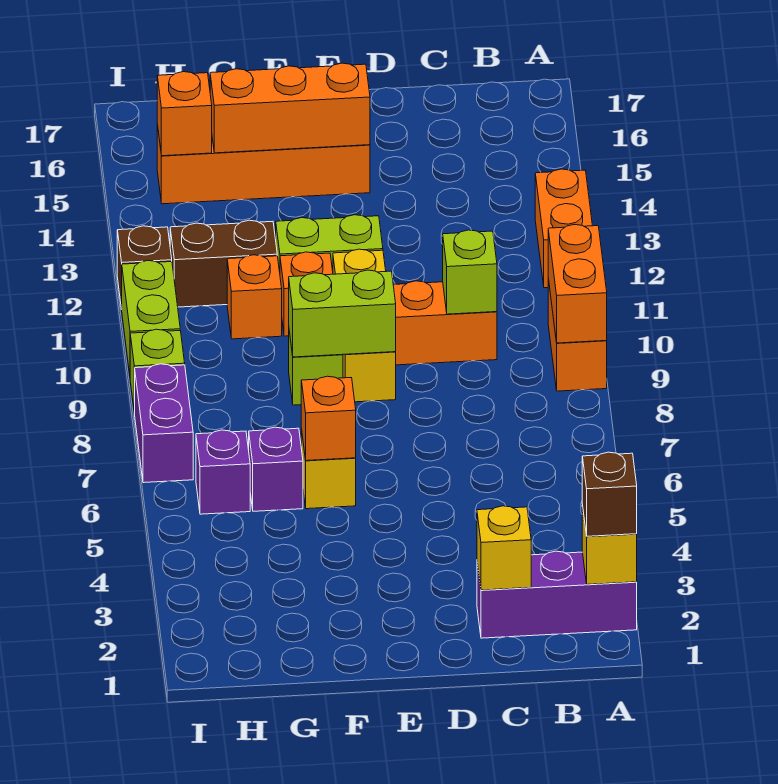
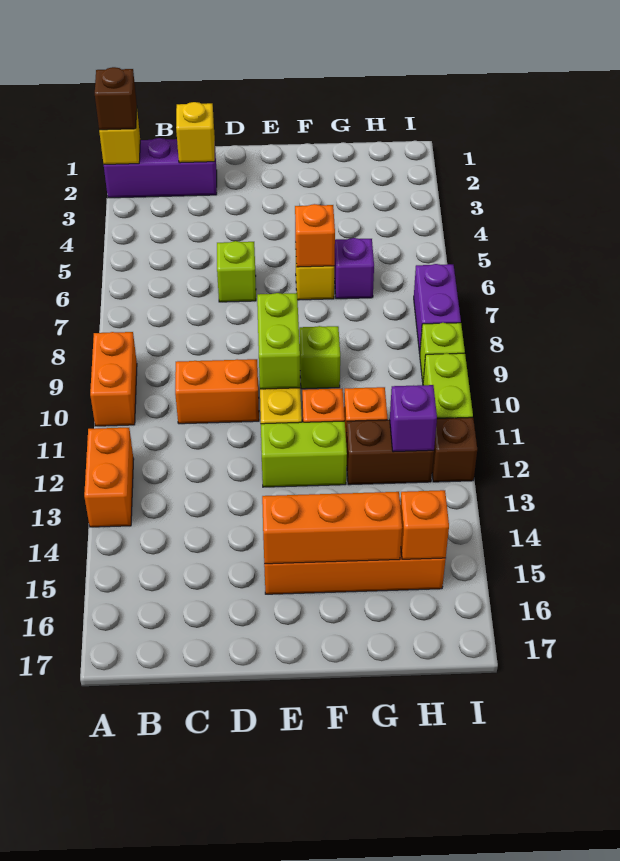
orange brick A9:A10 level 2 -> none
lime brick C10 level 2 -> lime brick D6 level 1
lime brick E9:F9 level 2 -> lime brick E9:E10 level 2
purple brick H6 level 1 -> purple brick H12 level 2

